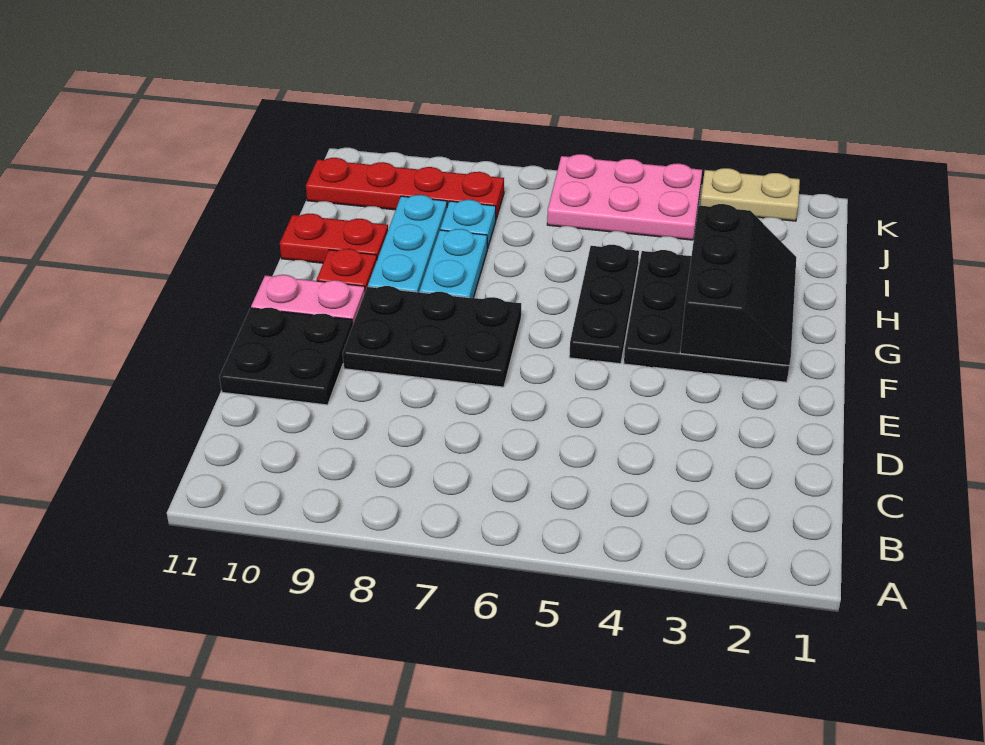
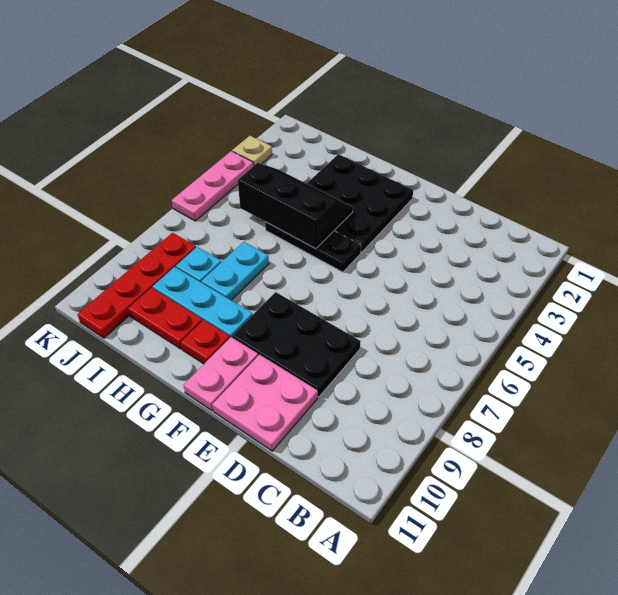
black plate D10:E11 level 1 -> pink plate D10:E11 level 1
black plate E7:F9 level 1 -> black plate D8:F9 level 1
black slope F2:H3 level 2 top 3 -> black slope G4:I5 level 2 top 5
cyan plate G8:H8 level 1 -> cyan plate H7:H8 level 1
red plate H10:H11 level 1 -> red plate H10:I10 level 1
pink plate J4:K6 level 1 -> pink plate K4:K6 level 1
tan plate K2:K3 level 1 -> tan plate K3 level 1

